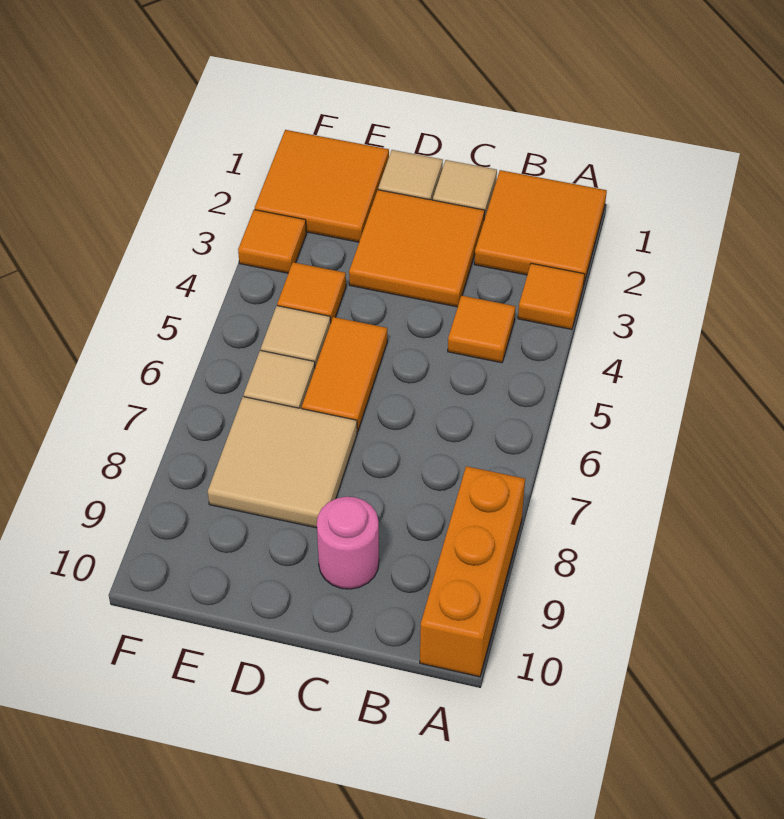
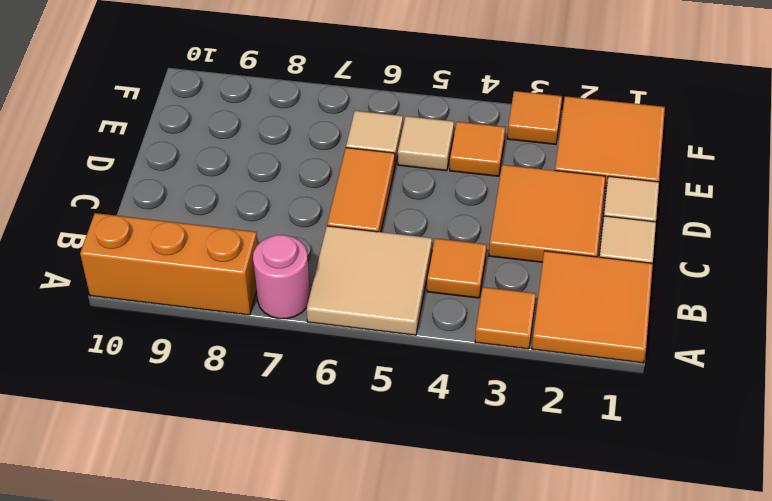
pink round brick C9 level 1 -> pink round brick A7 level 1
orange tile D5:D6 level 1 -> orange tile C6:D6 level 1
tan tile D7:E8 level 1 -> tan tile A5:B6 level 1

